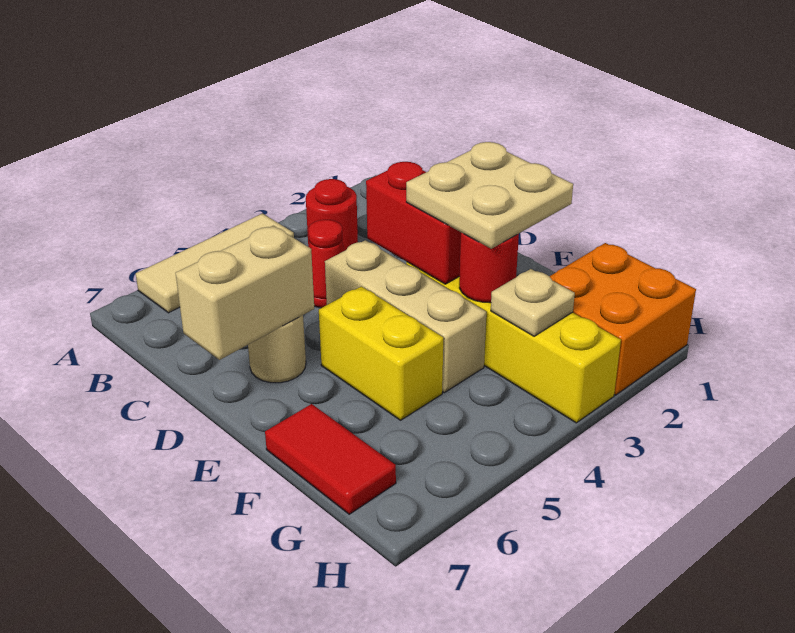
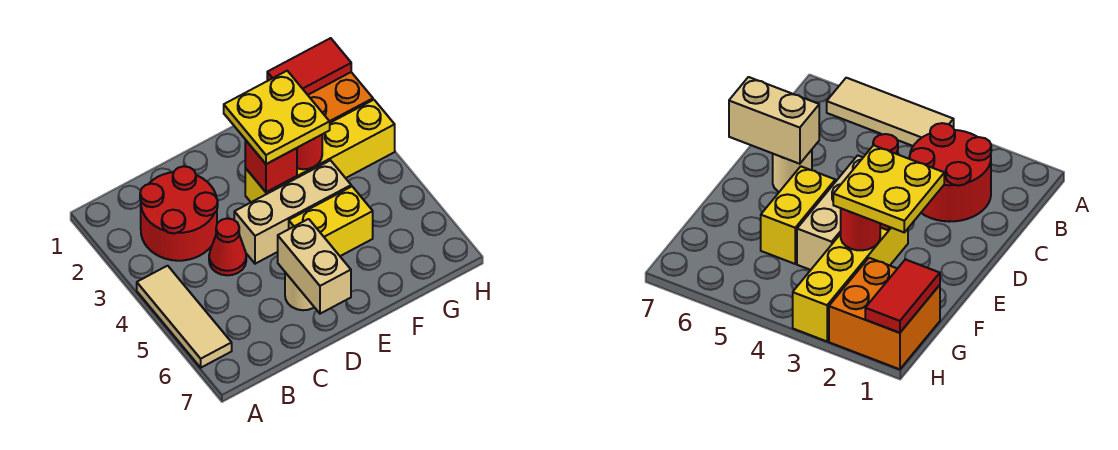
red round brick B3 level 1 -> red round brick B2:C3 level 1
red brick D3:E3 level 2 -> red brick E3 level 2
tan plate E2:F3 level 3 -> yellow plate E2:F3 level 3
red tile F7:G7 level 1 -> red tile G1:H1 level 2
tan plate G3 level 2 -> none

